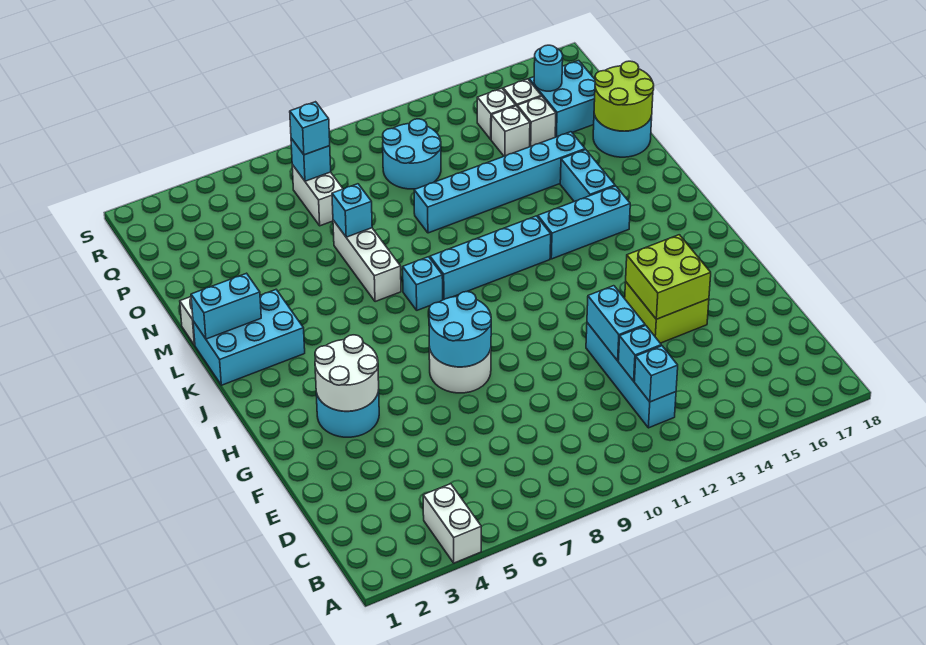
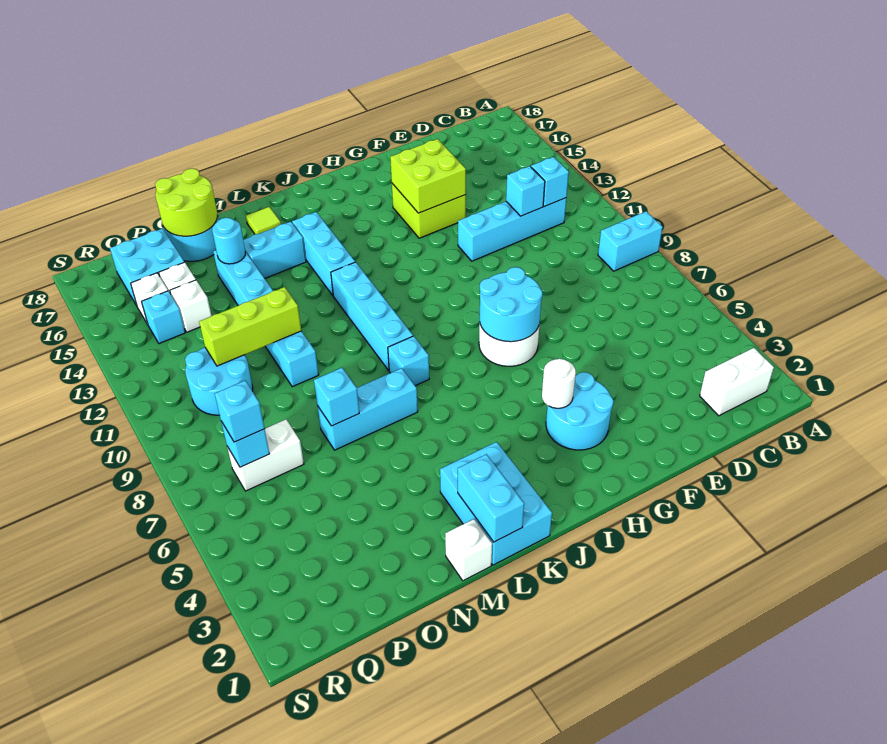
white brick A4:B4 level 1 -> white brick B2:C2 level 1
cyan brick E12:F12 level 2 -> cyan brick A9:B9 level 1
white round brick G3:H4 level 2 -> white round brick H4 level 2
white brick L7:N7 level 1 -> cyan brick L7:N7 level 1
none -> lime tile L17 level 1
none -> lime brick N11:P11 level 2
white brick Q14 level 1 -> cyan brick Q14 level 1
cyan round brick Q16 level 2 -> cyan round brick N15 level 2

